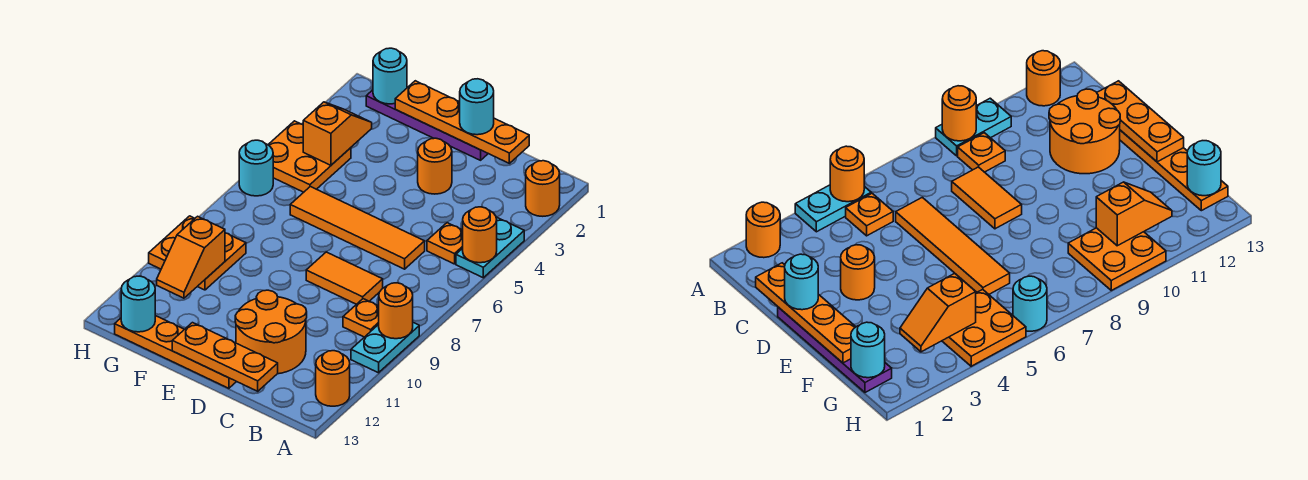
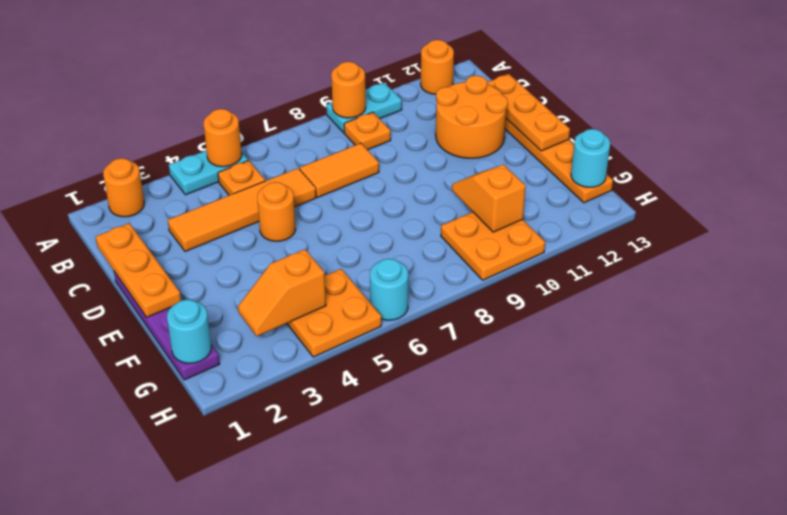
orange plate C1:F1 level 2 -> orange plate C1:E1 level 2
orange tile C6:F6 level 1 -> orange tile C3:C6 level 1
orange tile C8:D8 level 1 -> orange tile C7:C8 level 1
cyan round brick D1 level 3 -> none
orange round brick D3 level 1 -> orange round brick D5 level 1
orange slope G10:G11 level 2 top 10 -> orange slope F10:G10 level 2 top G

